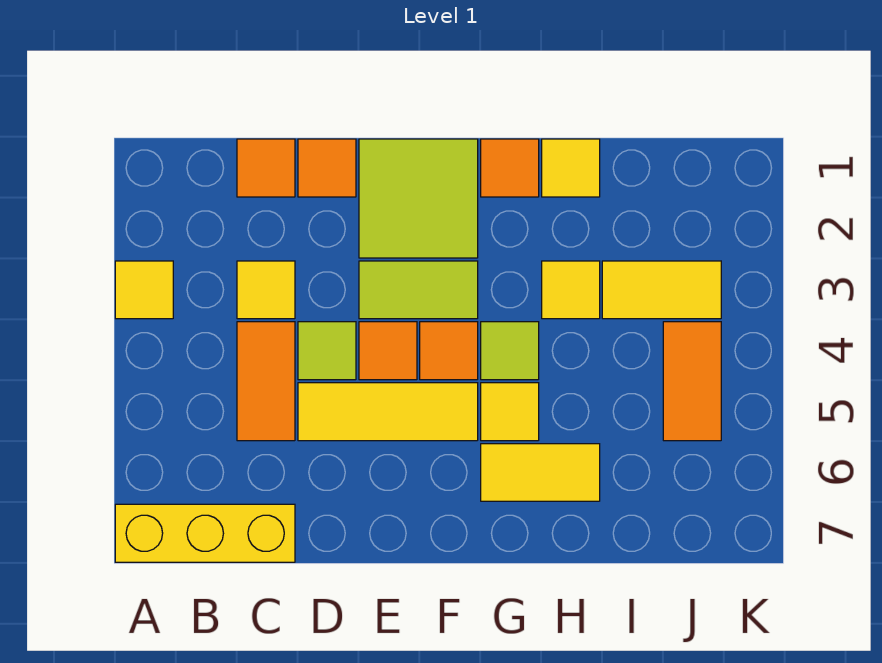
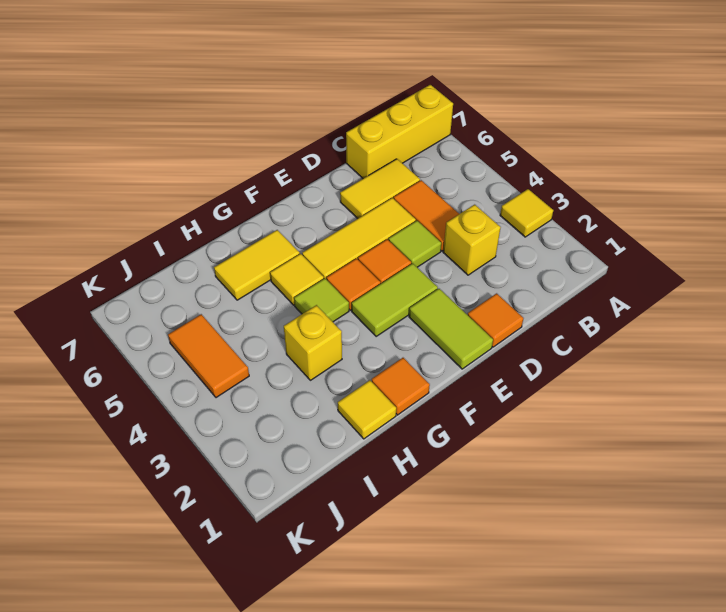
orange tile C1 level 1 -> none
yellow tile C3 level 1 -> yellow brick C3 level 1
lime tile E1:F2 level 1 -> lime tile E1:E2 level 1
yellow tile H3 level 1 -> yellow brick H3 level 1
yellow tile I3:J3 level 1 -> yellow tile C6:D6 level 1

